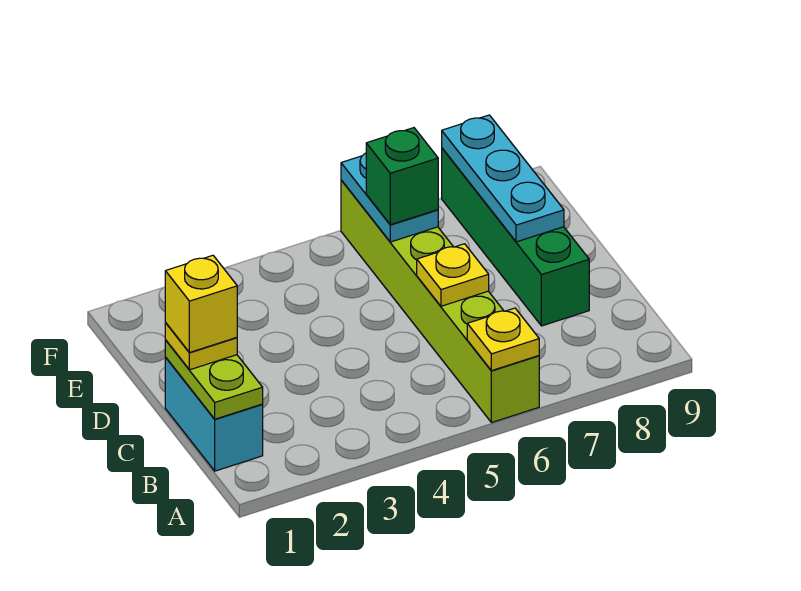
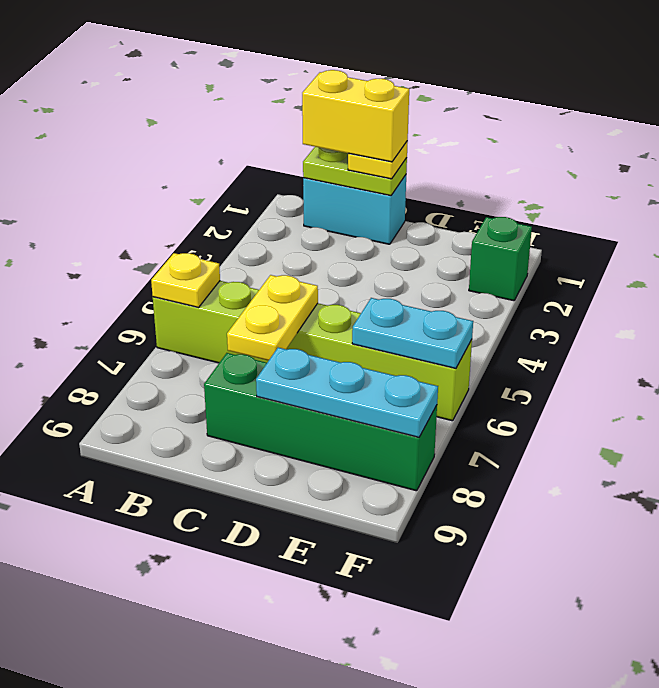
yellow brick C1 level 4 -> yellow brick B1:C1 level 4
yellow plate C6 level 2 -> yellow plate C6:C7 level 2
green brick E6 level 3 -> green brick F2 level 1

